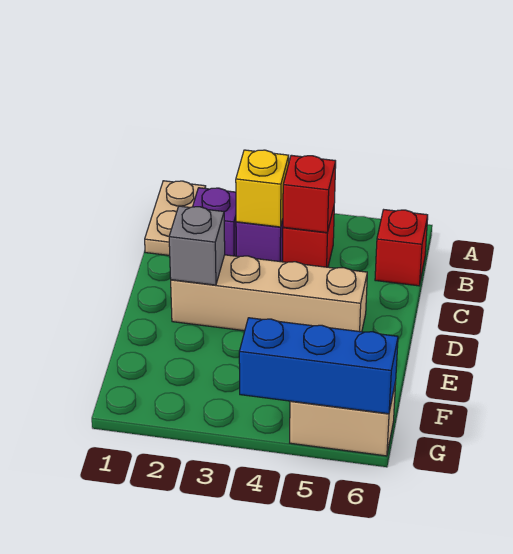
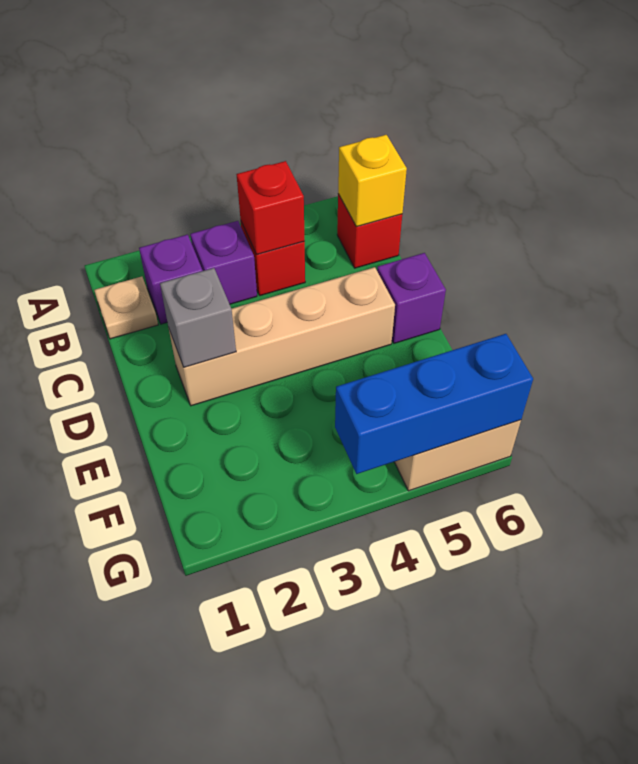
tan plate A1:B1 level 1 -> tan plate B1 level 1
yellow brick B3 level 2 -> yellow brick B6 level 2
none -> purple brick D6 level 1

